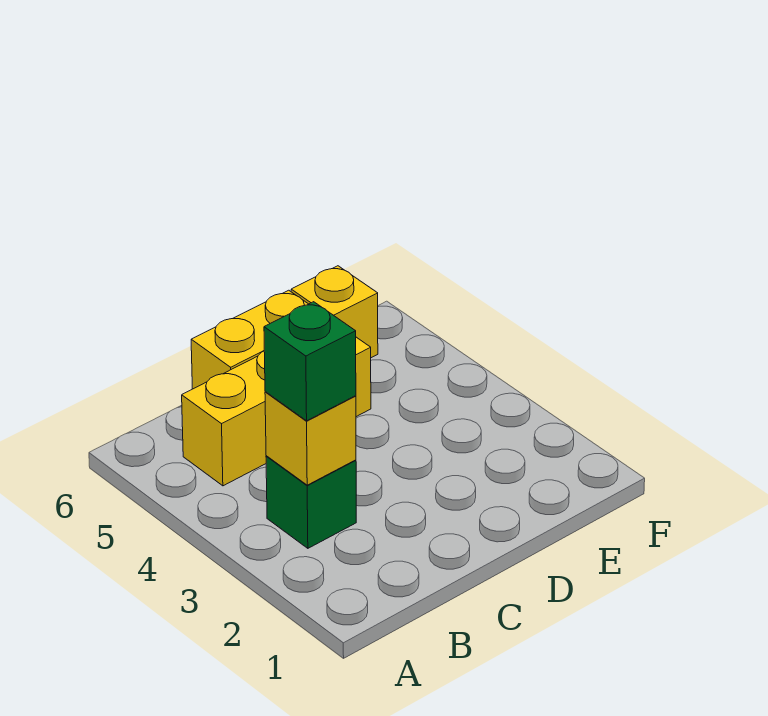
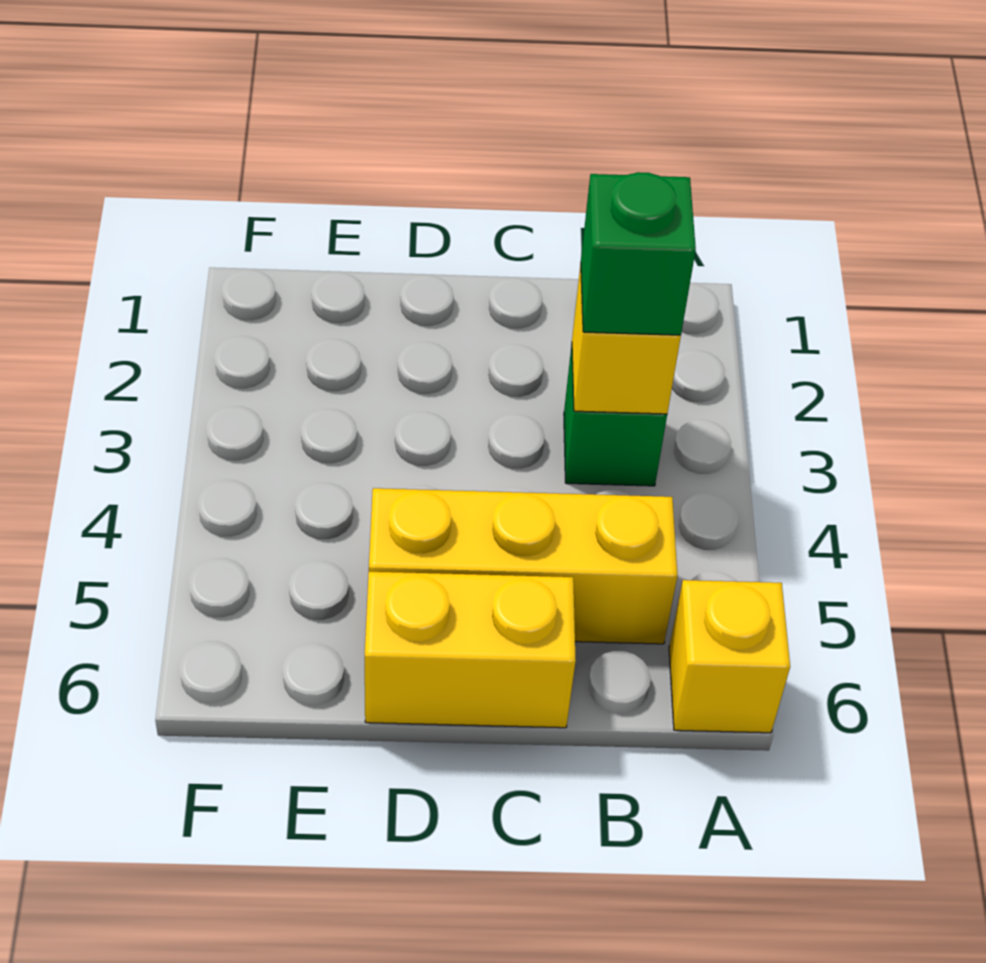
yellow brick E6 level 1 -> yellow brick A6 level 1

